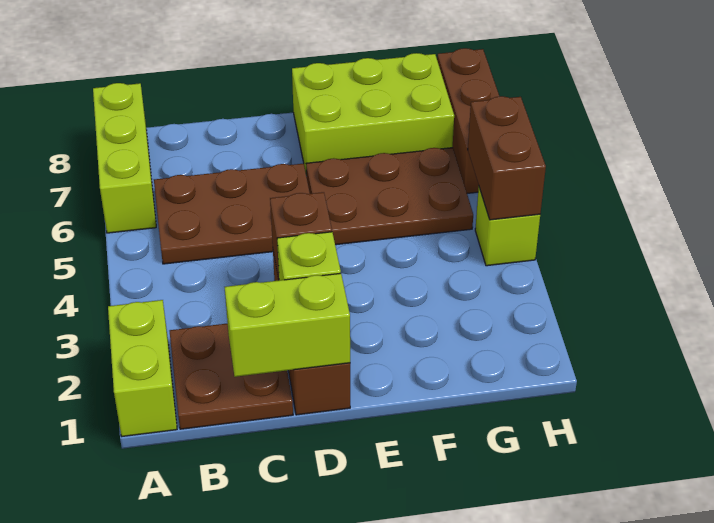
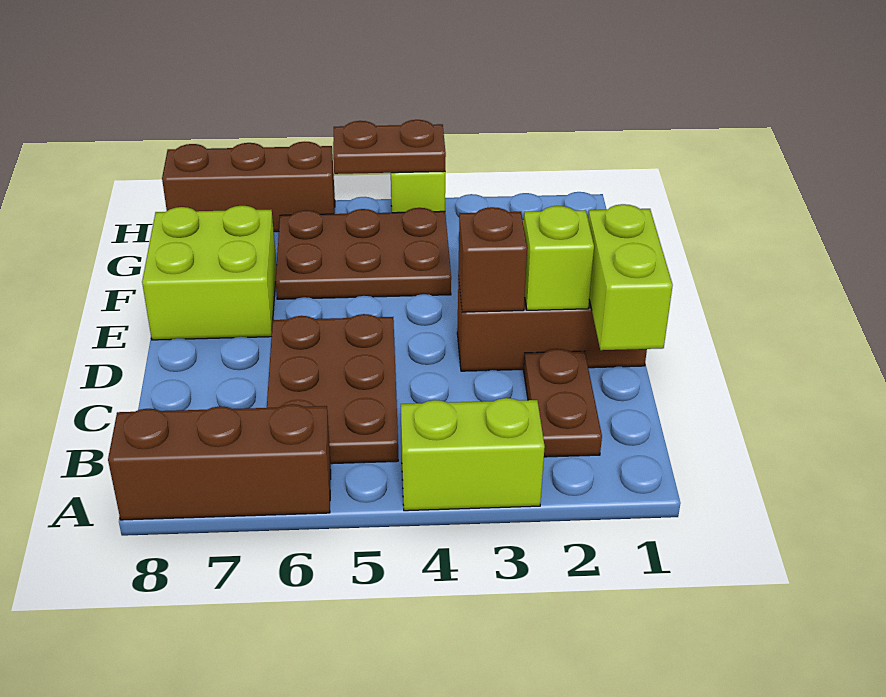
lime brick A1:A2 level 1 -> lime brick A3:A4 level 1
lime brick A6:A8 level 1 -> brown brick A6:A8 level 1
brown plate B1:C2 level 1 -> brown plate B2:C2 level 1
brown plate E5:G6 level 1 -> brown plate F4:G6 level 1
lime brick E7:G8 level 1 -> lime brick E7:F8 level 1
brown brick H4:H5 level 2 -> brown plate H4:H5 level 2

